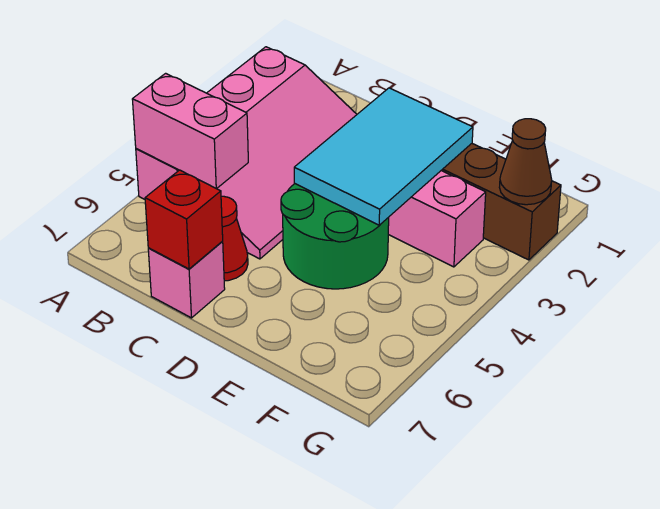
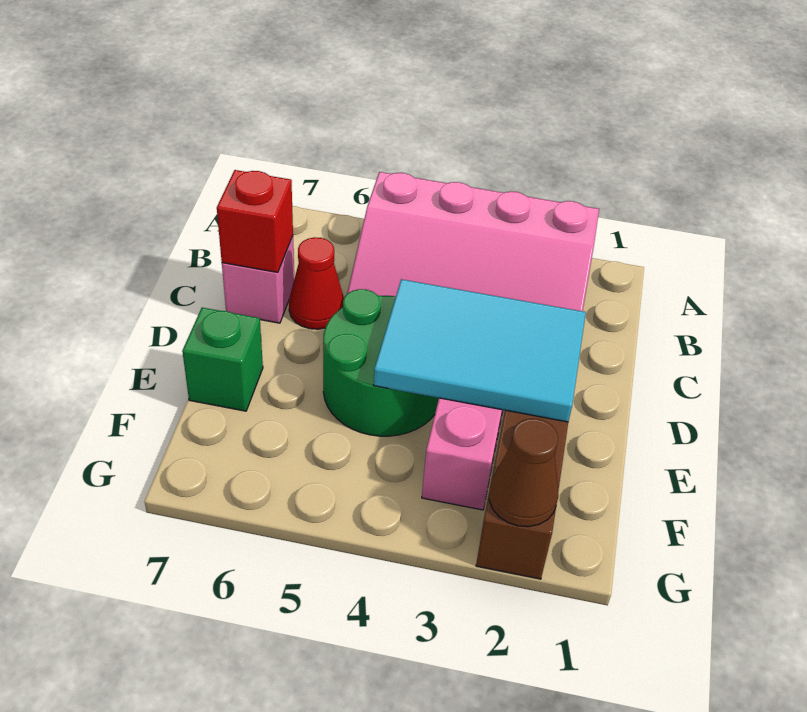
pink brick A5:B5 level 2 -> none
none -> green brick E7 level 1

